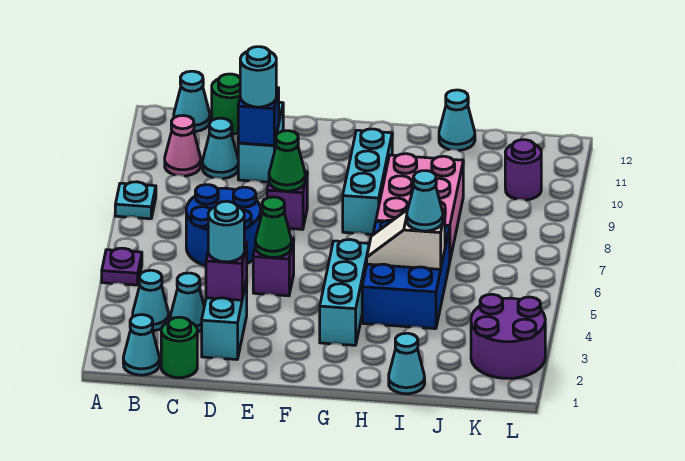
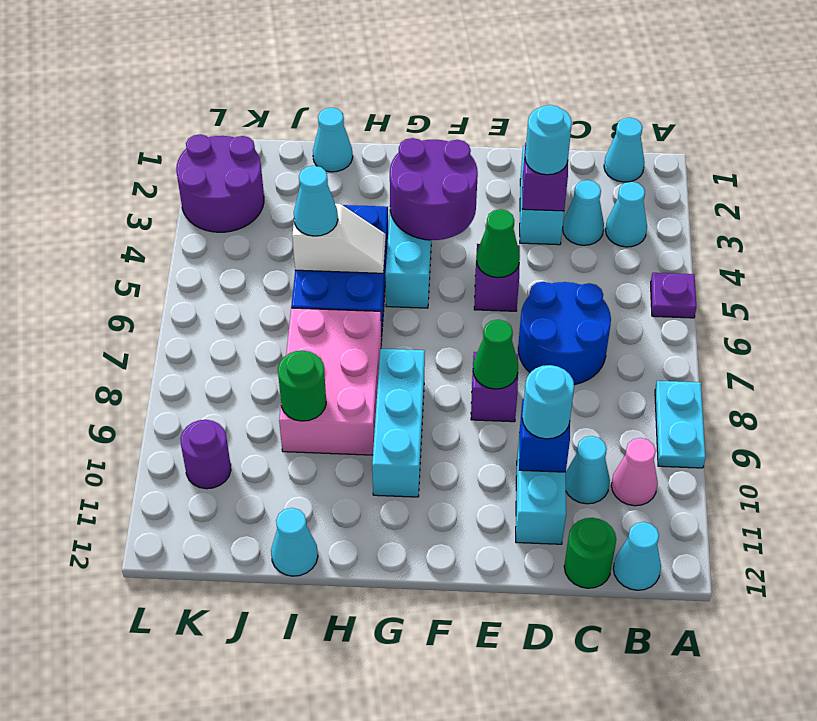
cyan plate A8 level 1 -> cyan plate A8:A9 level 1
green round brick C1 level 1 -> green round brick I9 level 2
none -> purple round brick F3:G4 level 2

